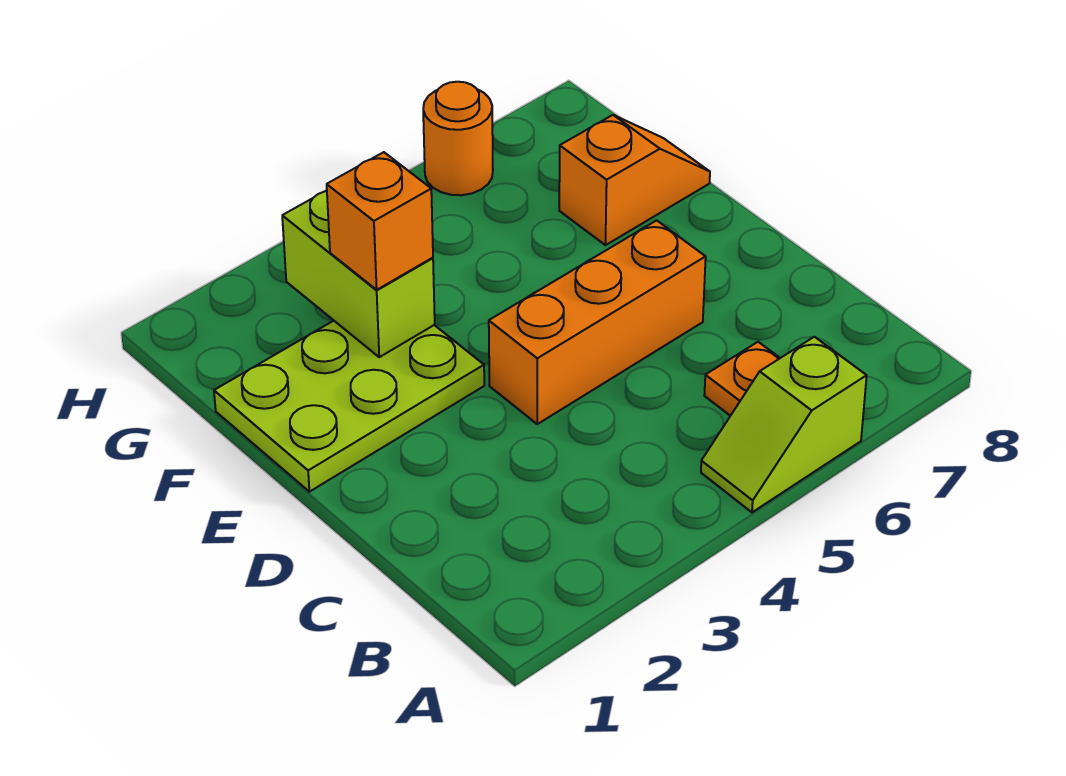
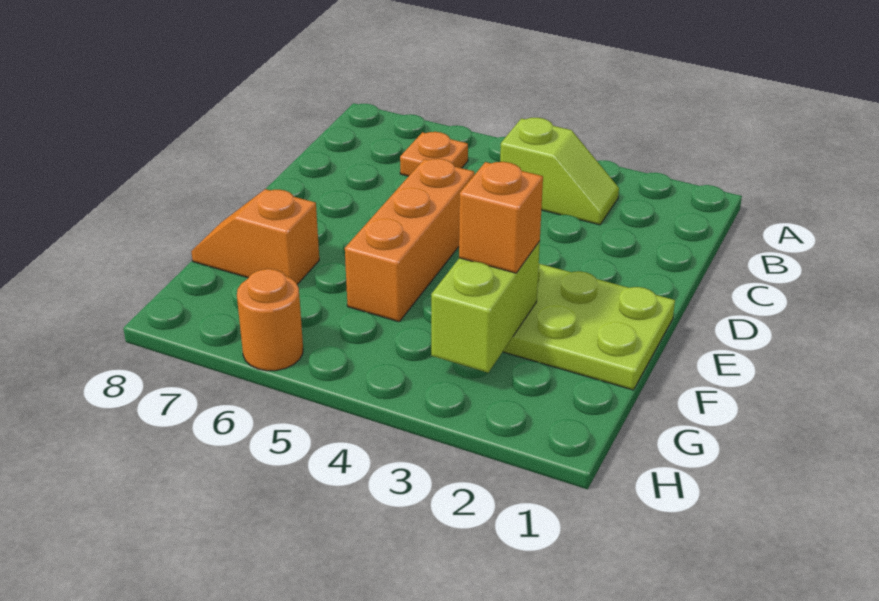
lime slope A5:A6 level 1 top 6 -> lime slope B3:B4 level 1 top 4
orange brick D4:D6 level 1 -> orange brick D5:F5 level 1

